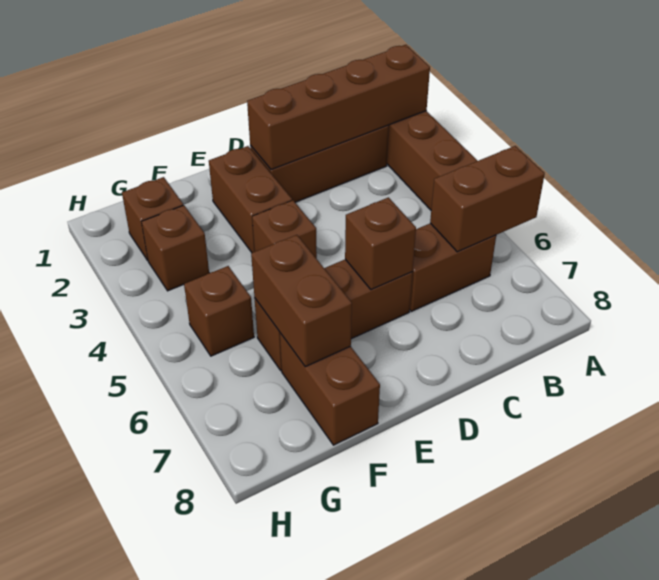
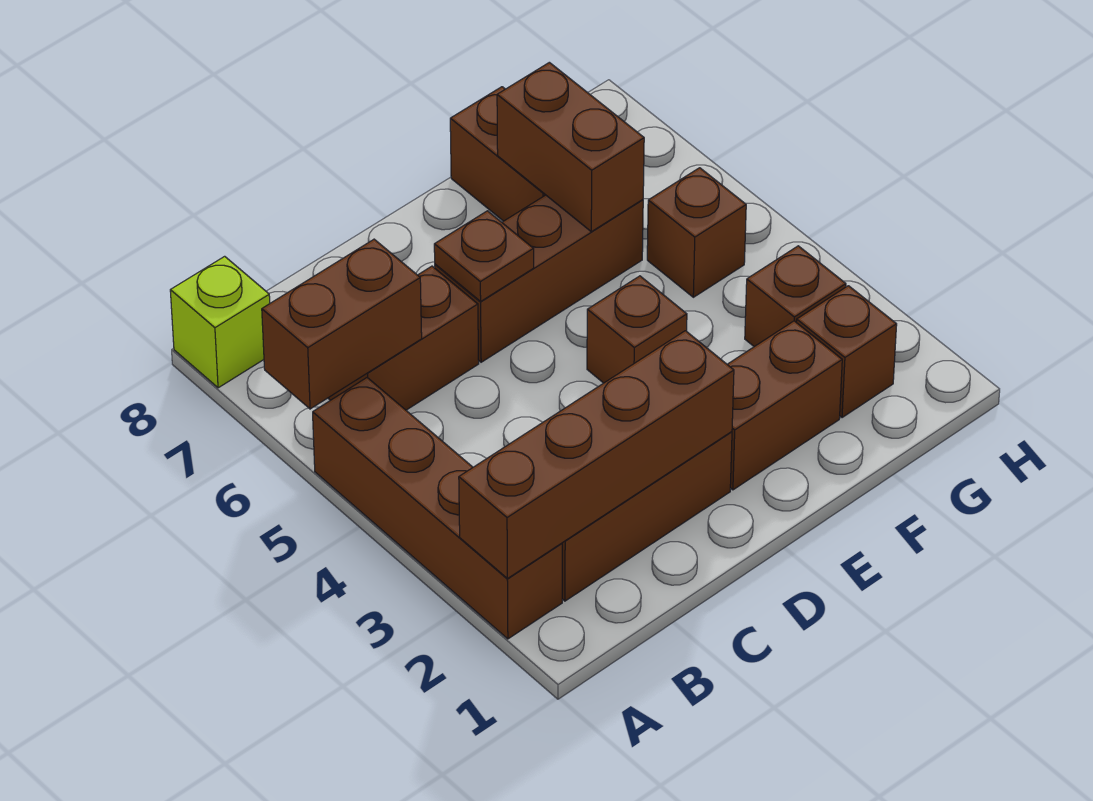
none -> lime brick A8 level 1
brown brick D6 level 2 -> brown plate D6 level 2
brown brick E2:E3 level 1 -> brown brick E2:F2 level 1

